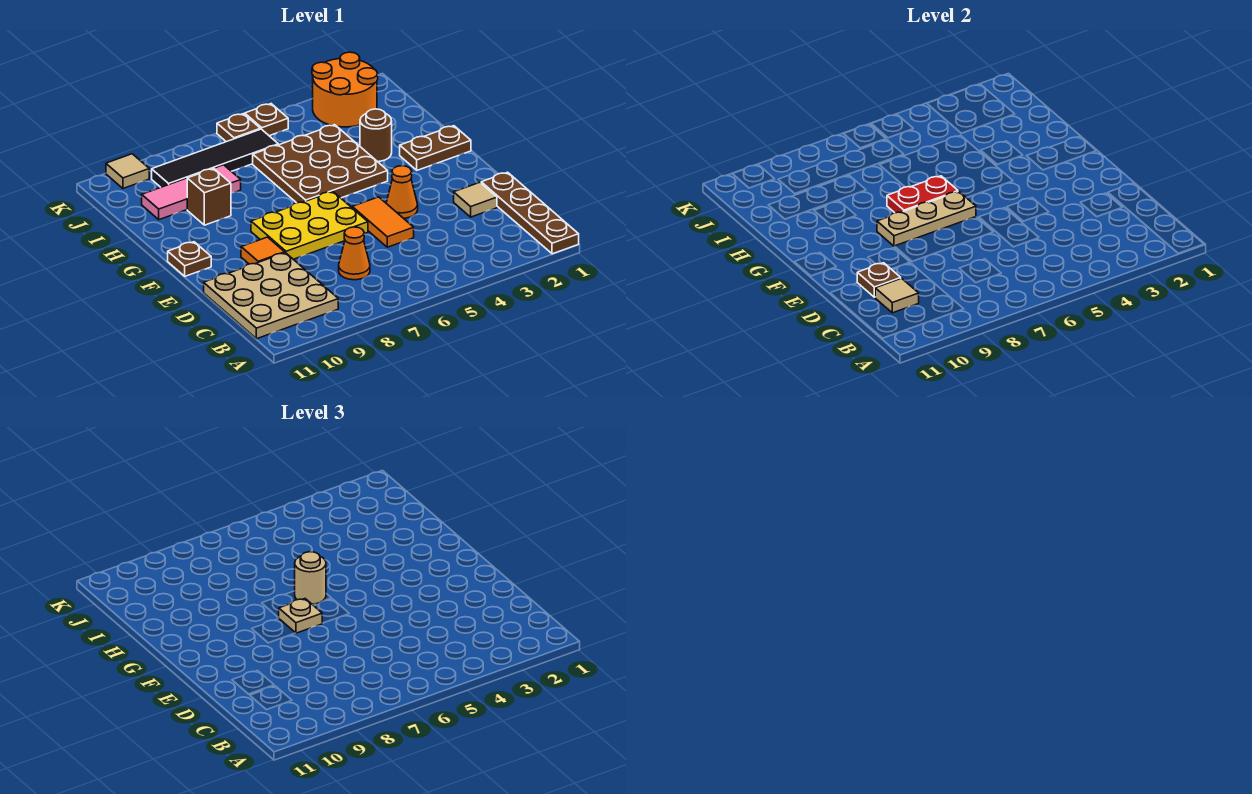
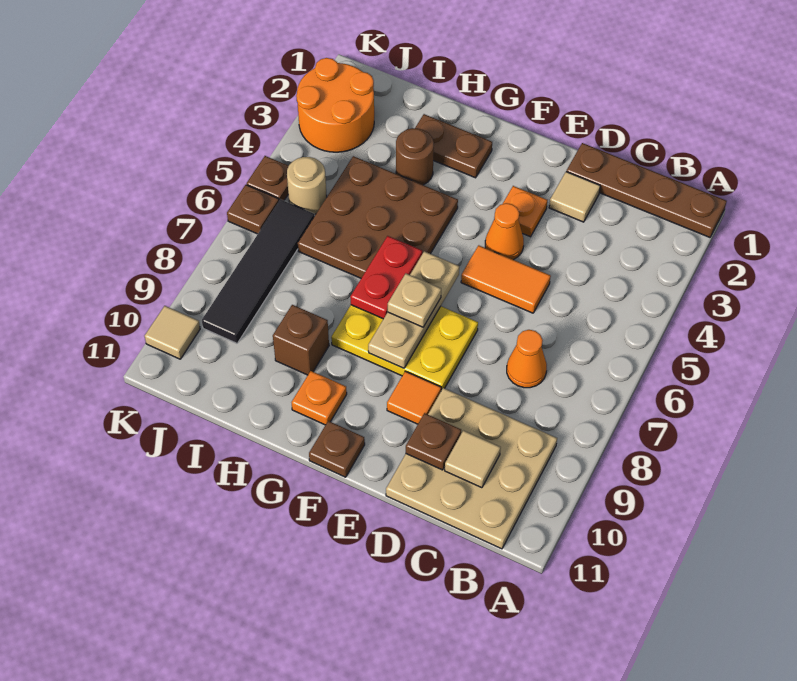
none -> orange plate E3 level 1
yellow plate E6:F8 level 1 -> yellow plate E7:G8 level 1
brown plate G1:G2 level 1 -> brown plate G2:H2 level 1
tan round brick G6 level 3 -> tan round brick J5 level 1
none -> orange plate G10 level 1
pink tile I8:I10 level 1 -> none

